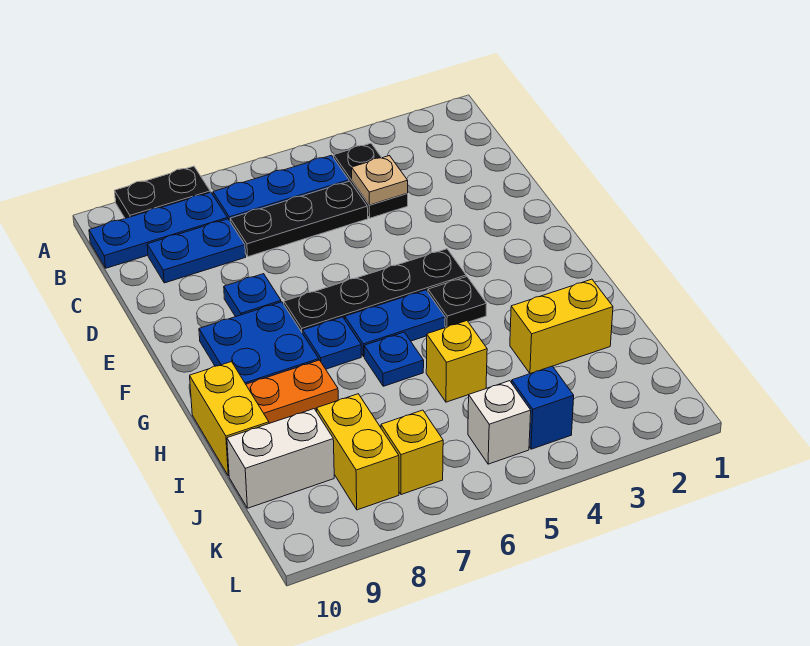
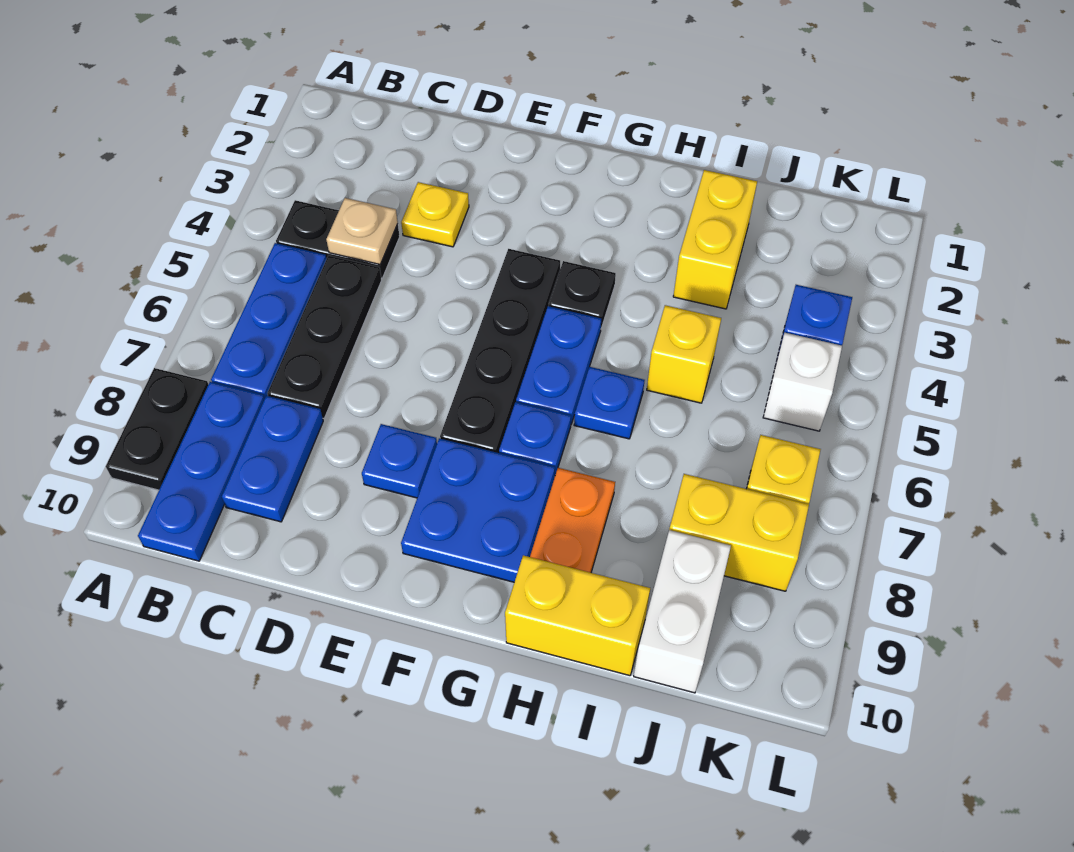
none -> yellow plate D3 level 1

